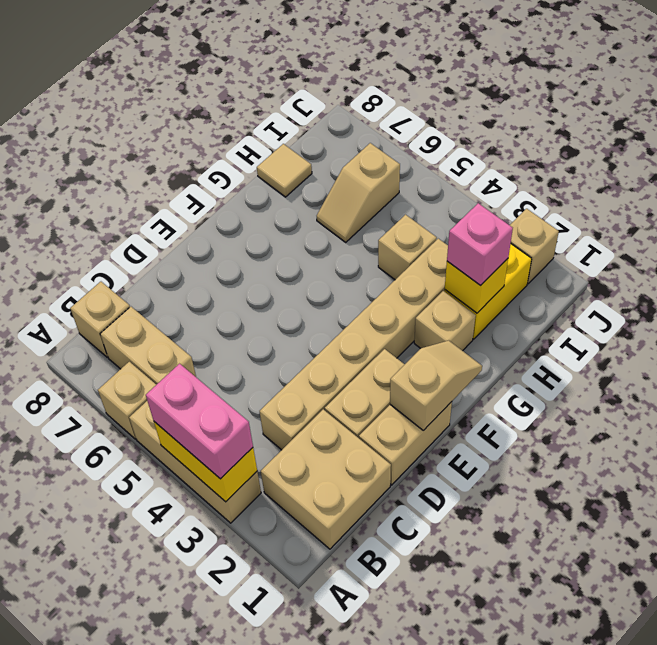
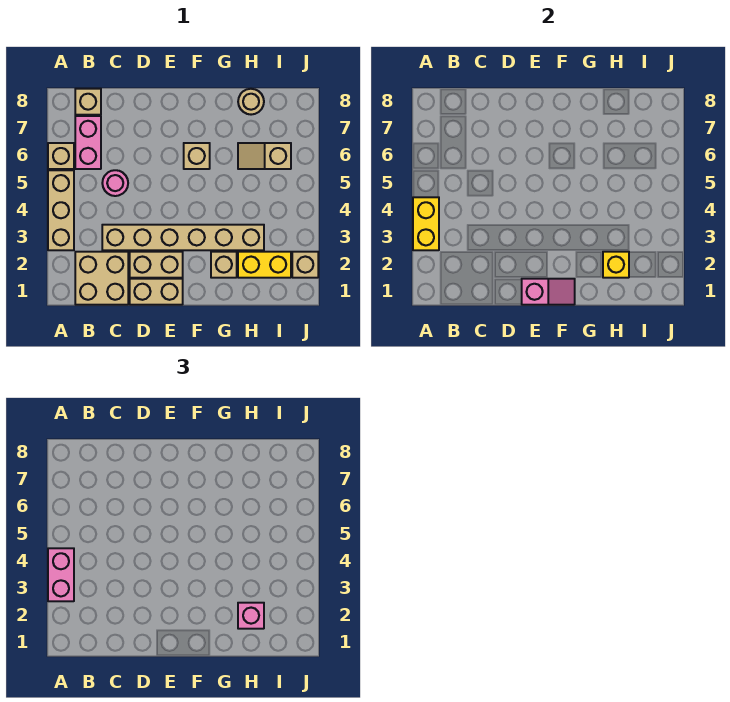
tan brick B6:B7 level 1 -> pink brick B6:B7 level 1
none -> pink round brick C5 level 1
tan slope E1:F1 level 2 top E -> pink slope E1:F1 level 2 top E
tan brick H4 level 1 -> tan brick F6 level 1
tan tile H8 level 1 -> tan round brick H8 level 1

